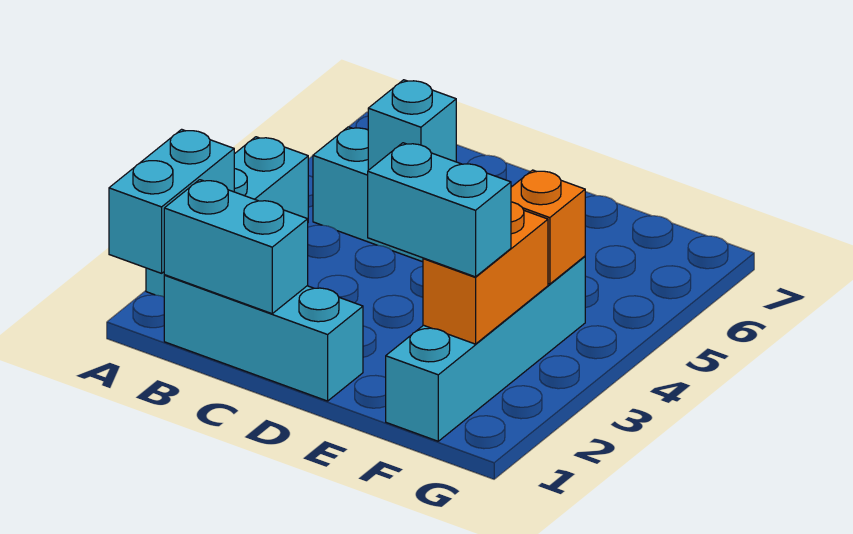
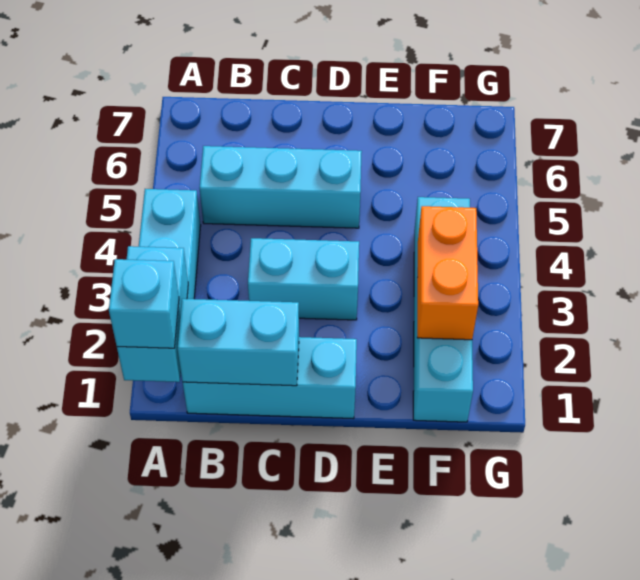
cyan brick C5 level 2 -> cyan brick A1 level 3
cyan brick E2:F2 level 3 -> cyan brick C3:D3 level 1
orange brick F4 level 2 -> none

